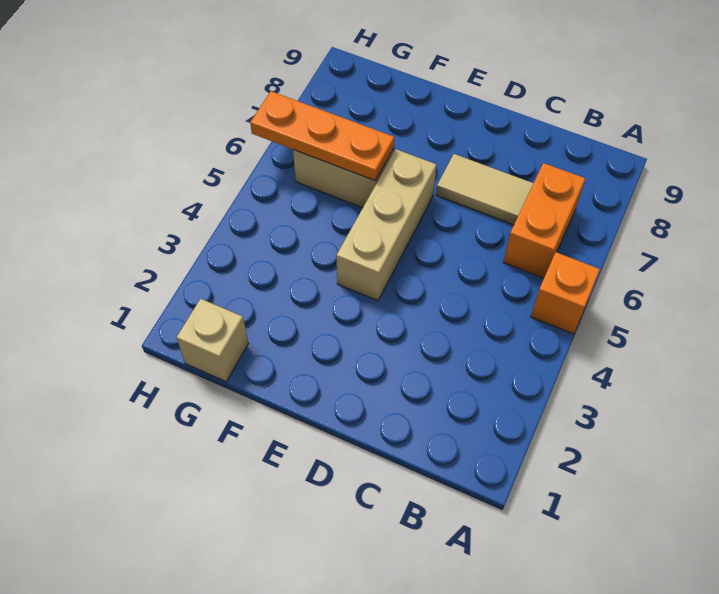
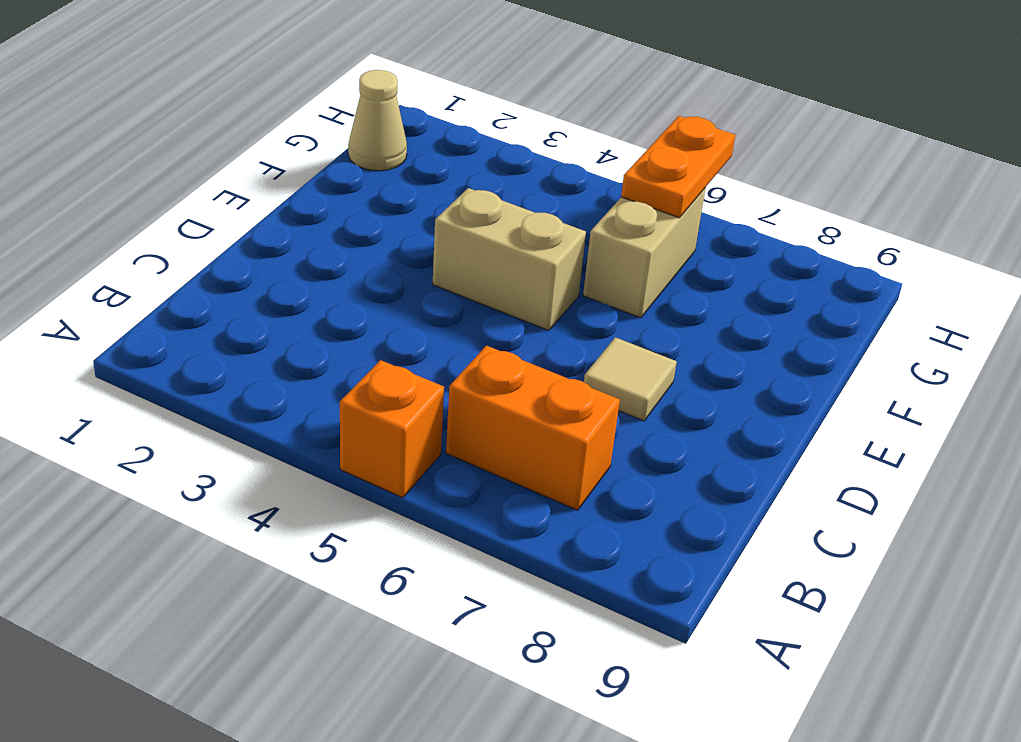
tan tile C7:D7 level 1 -> tan tile D7 level 1
tan brick E4:E6 level 1 -> tan brick E4:E5 level 1
orange plate F6:H6 level 2 -> orange plate G6:H6 level 2
tan brick G1 level 1 -> tan cone G1 level 1

